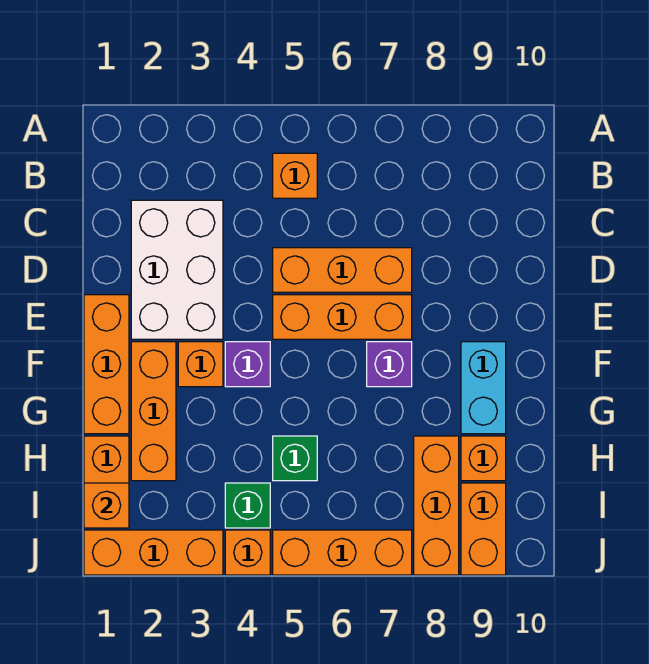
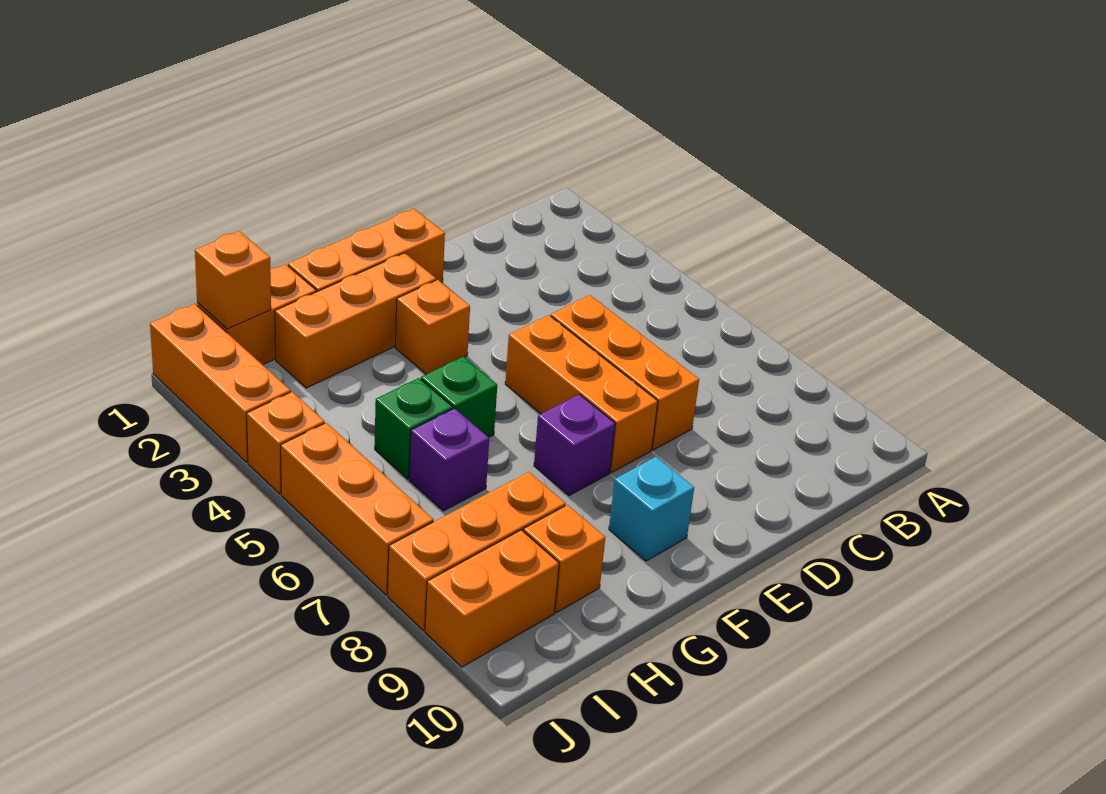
orange brick B5 level 1 -> none
white brick C2:E3 level 1 -> none
purple brick F4 level 1 -> purple brick H6 level 1
cyan brick F9:G9 level 1 -> cyan brick F9 level 1
green brick I4 level 1 -> green brick G5 level 1

